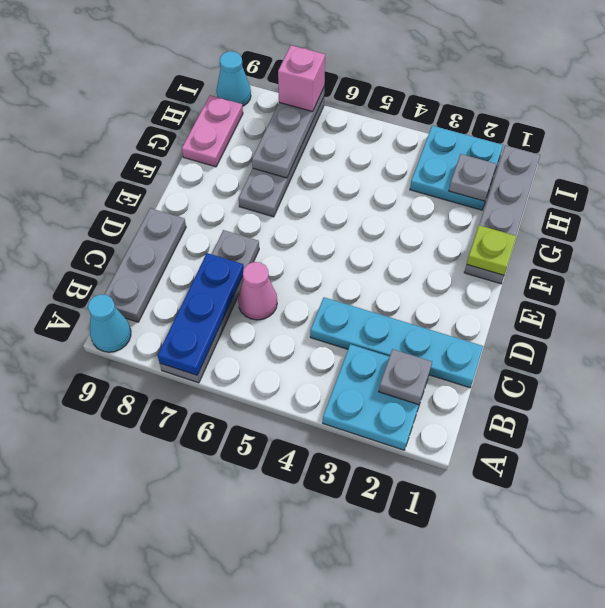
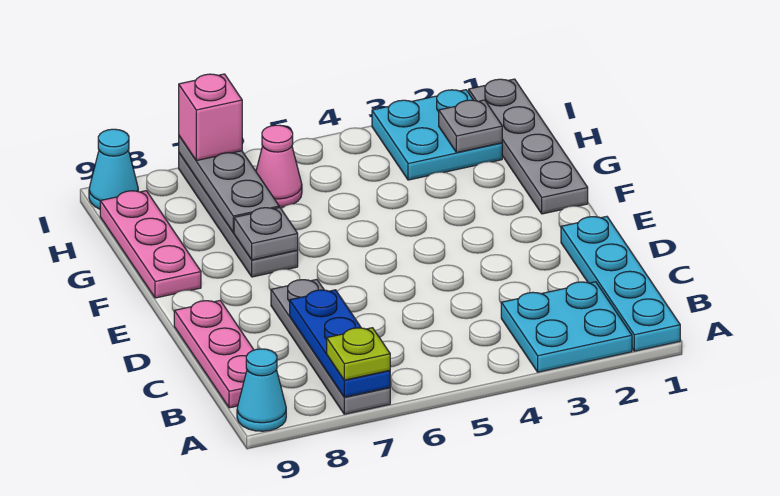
grey plate B2 level 2 -> grey plate F7 level 2
grey plate B9:D9 level 1 -> pink plate B9:D9 level 1
cyan plate C1:C4 level 1 -> cyan plate A1:D1 level 1
pink cone C6 level 1 -> pink cone H6 level 1
lime plate F1 level 2 -> lime plate A7 level 3
pink plate G9:H9 level 1 -> pink plate F9:H9 level 1

